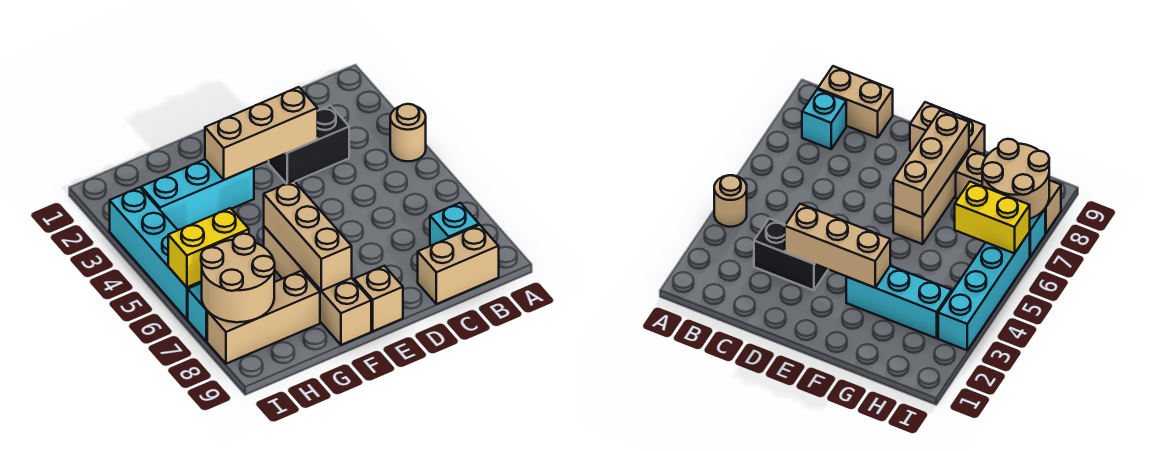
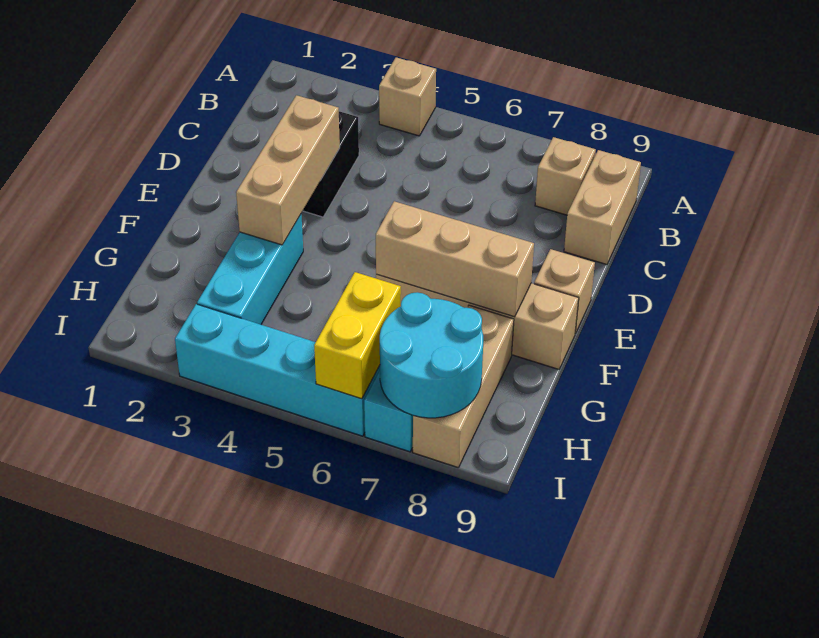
tan round brick A4 level 1 -> tan brick A4 level 1
cyan brick B8 level 1 -> tan brick B8 level 1
tan round brick H7:I8 level 2 -> cyan round brick H7:I8 level 2

